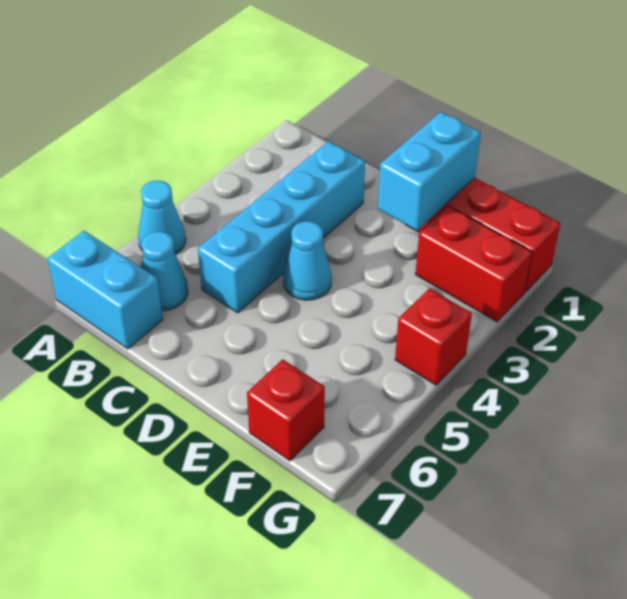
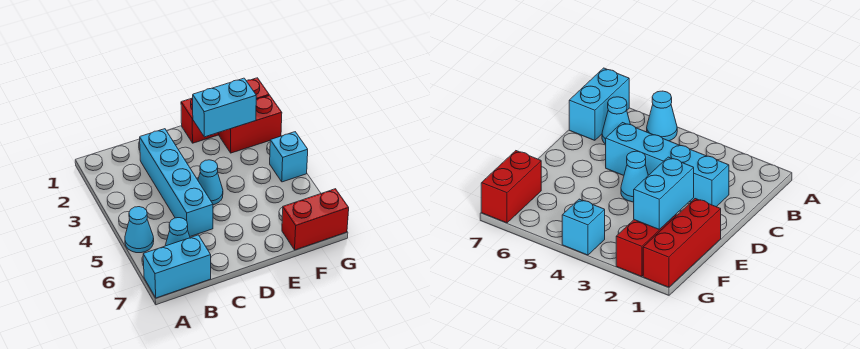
cyan brick E1:E2 level 2 -> cyan brick E2:F2 level 2
red brick F7 level 1 -> red brick F7:G7 level 1
red brick G4 level 1 -> cyan brick G4 level 1

